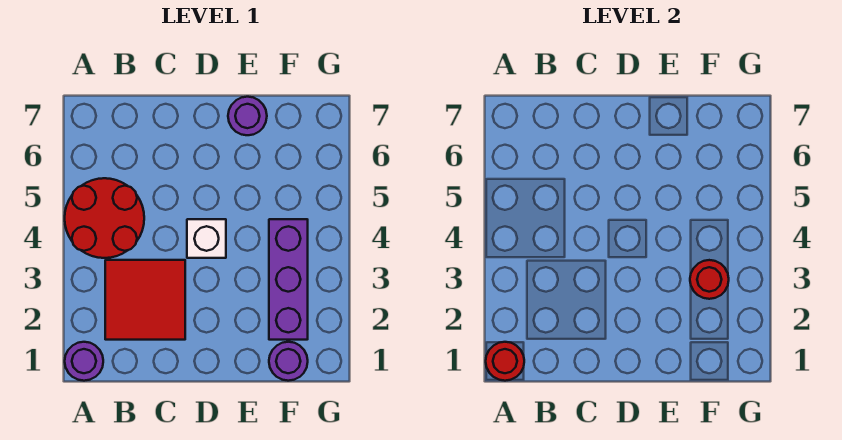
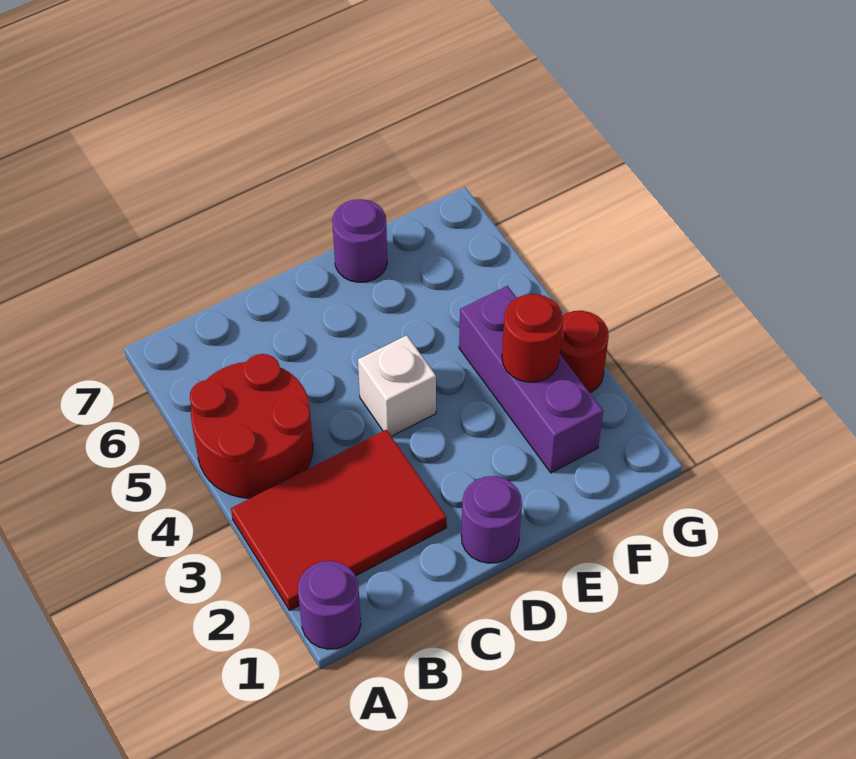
red round brick A1 level 2 -> red round brick G3 level 1
red tile B2:C3 level 1 -> red tile A2:C3 level 1
purple round brick F1 level 1 -> purple round brick D1 level 1

